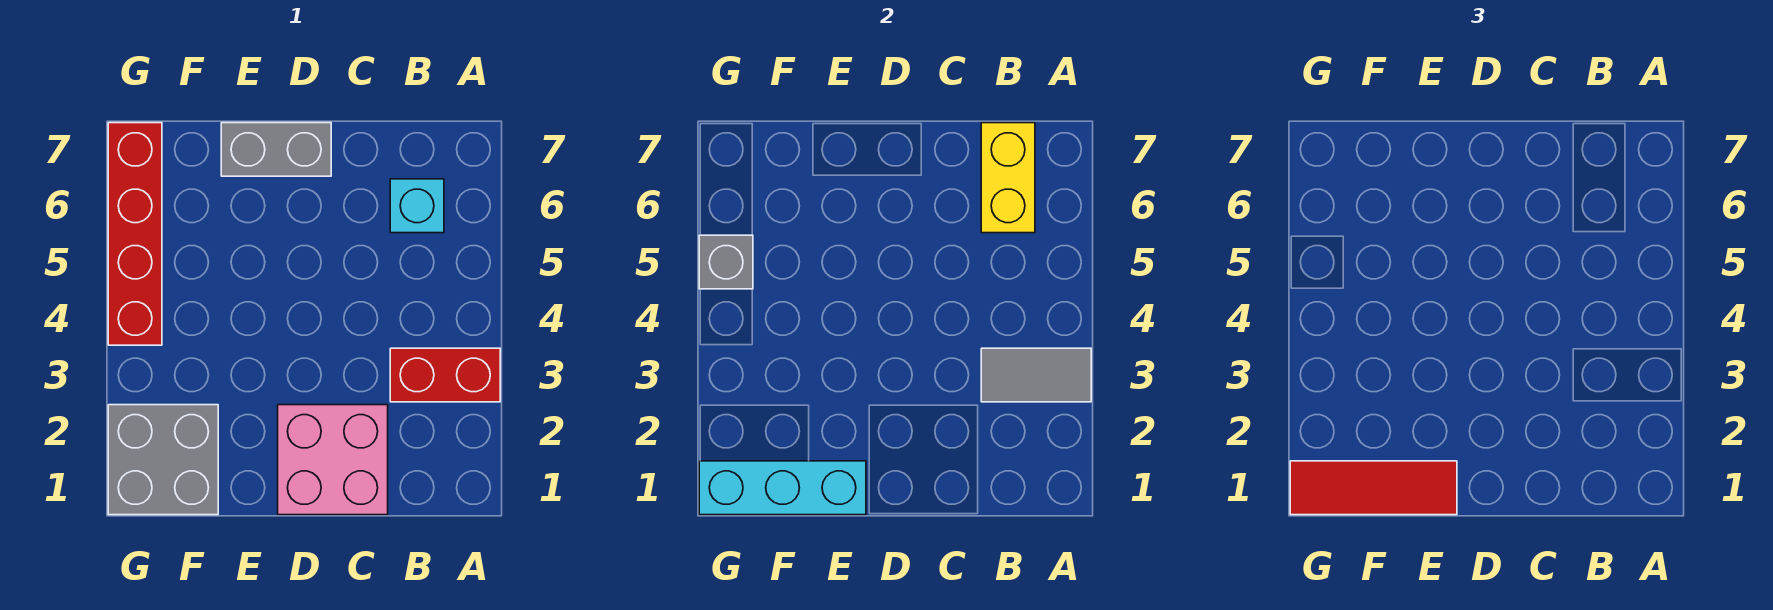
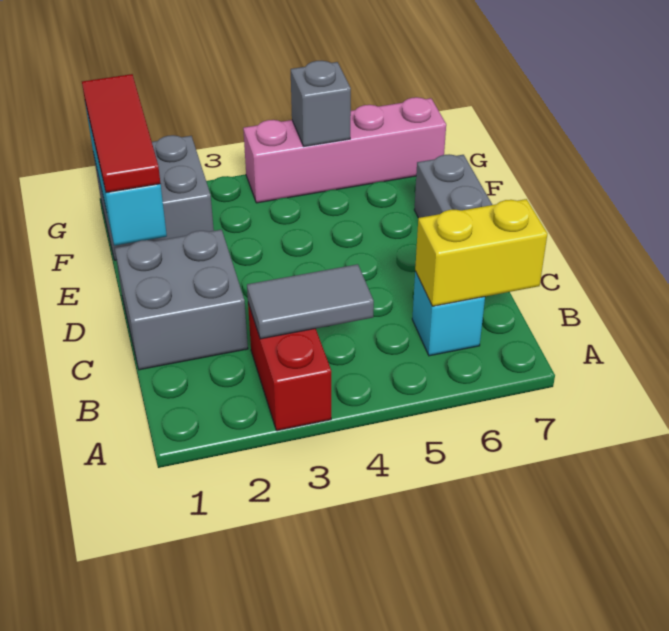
grey tile A3:B3 level 2 -> grey tile B3:B4 level 2
pink brick C1:D2 level 1 -> grey brick C1:D2 level 1
red brick G4:G7 level 1 -> pink brick G4:G7 level 1

